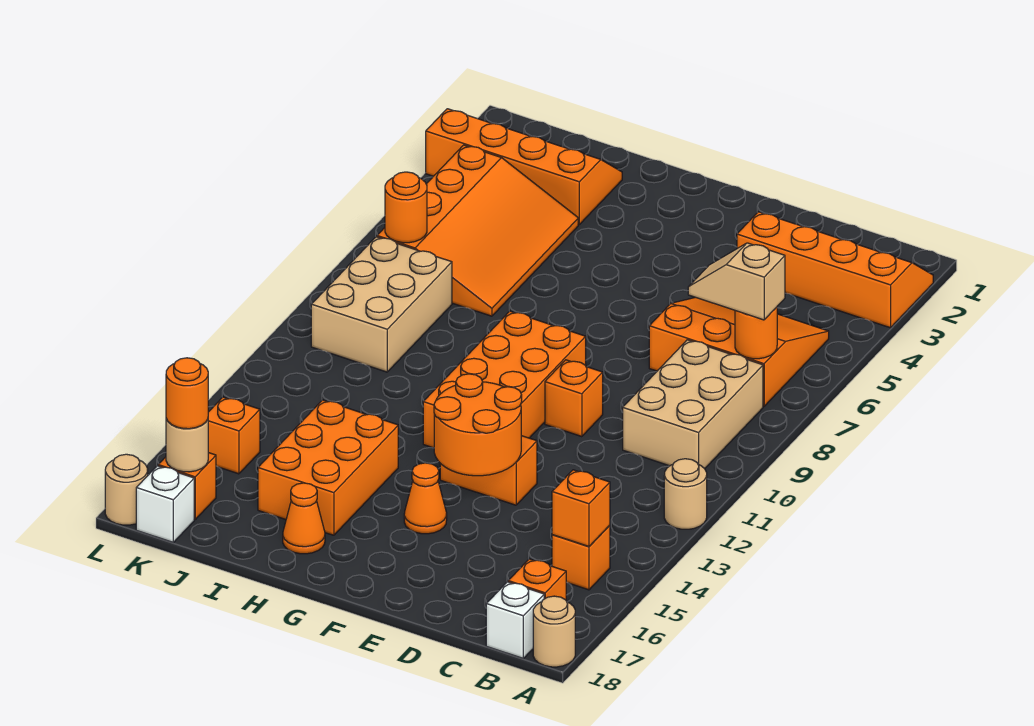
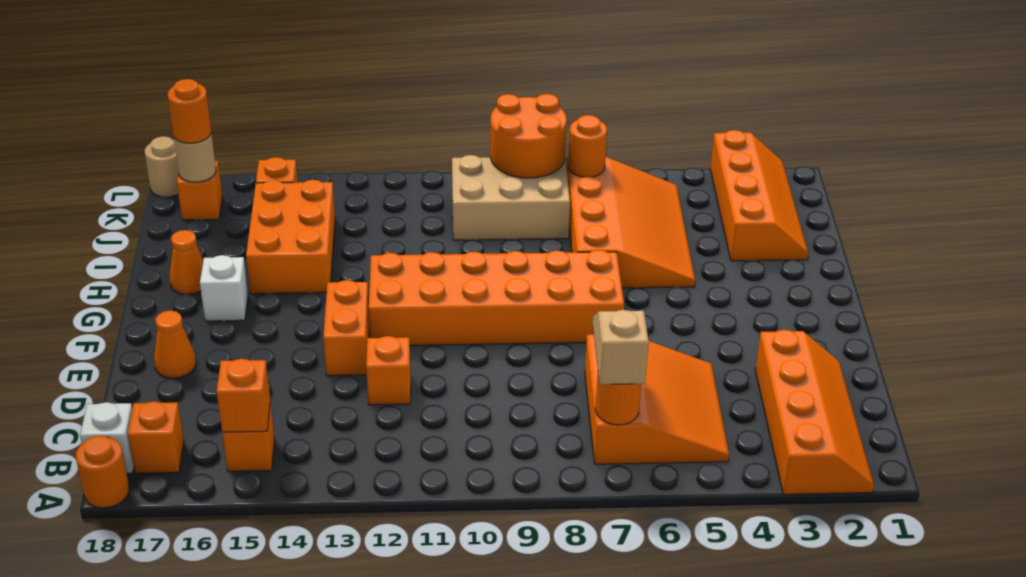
tan round brick A12 level 1 -> none
tan round brick A18 level 1 -> orange round brick A18 level 1
tan brick B8:C10 level 1 -> none
orange brick E10 level 1 -> orange brick D12 level 1
orange round brick E13:F14 level 2 -> orange round brick K8:L9 level 2
orange brick F9:G12 level 1 -> orange brick F7:G12 level 1
orange cone F15 level 1 -> orange cone E17 level 1
orange brick H14:I16 level 1 -> orange brick H14:J15 level 1
orange slope I4:K7 level 1 top K -> orange slope H5:K7 level 1 top 7
white brick K18 level 1 -> white brick G16 level 1

